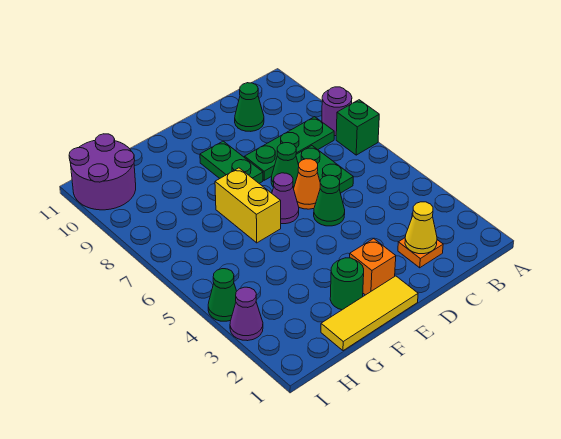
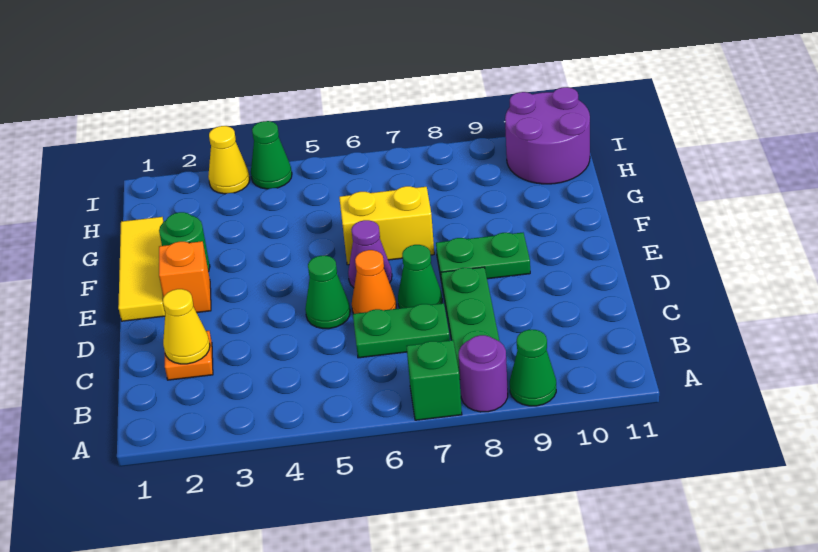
green cone C10 level 1 -> green cone A9 level 1
purple cone I3 level 1 -> yellow cone I3 level 1

